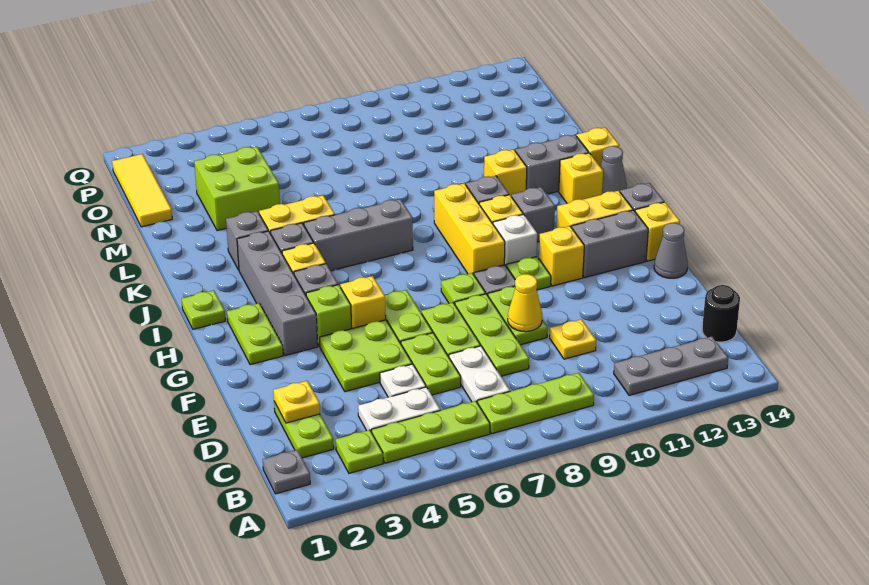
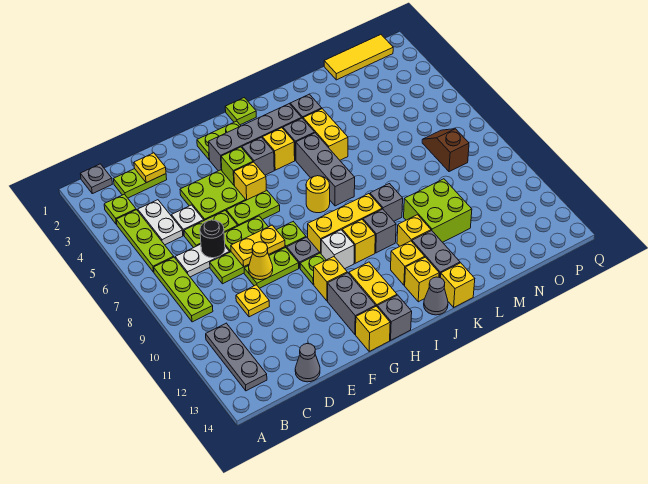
black round brick C14 level 1 -> black round brick D7 level 2
none -> yellow plate E8:F8 level 2
grey cone F14 level 1 -> grey cone D14 level 1
none -> yellow round brick I7 level 1
grey brick I11 level 1 -> grey brick K9 level 1
none -> yellow brick J12 level 1
lime brick M3:N4 level 1 -> lime brick L10:M11 level 1
none -> brown slope O7:O8 level 1 top 8

